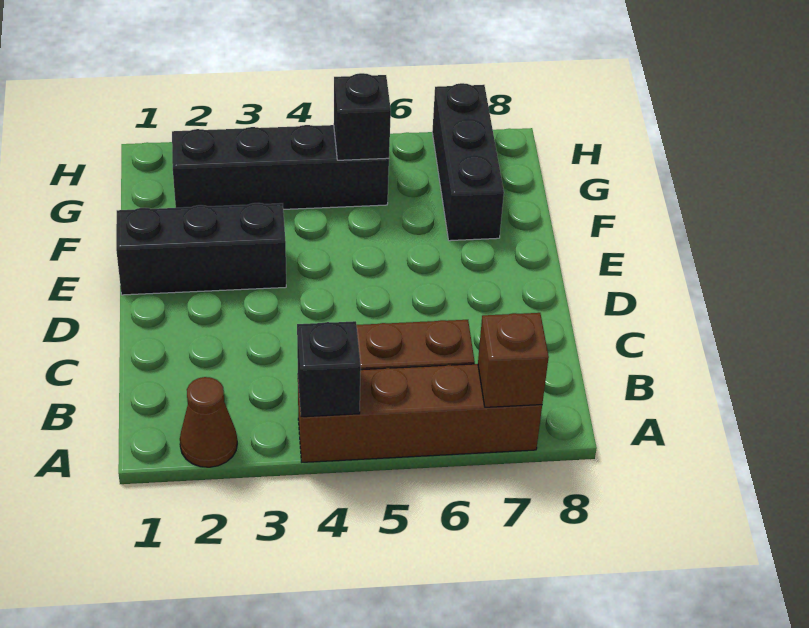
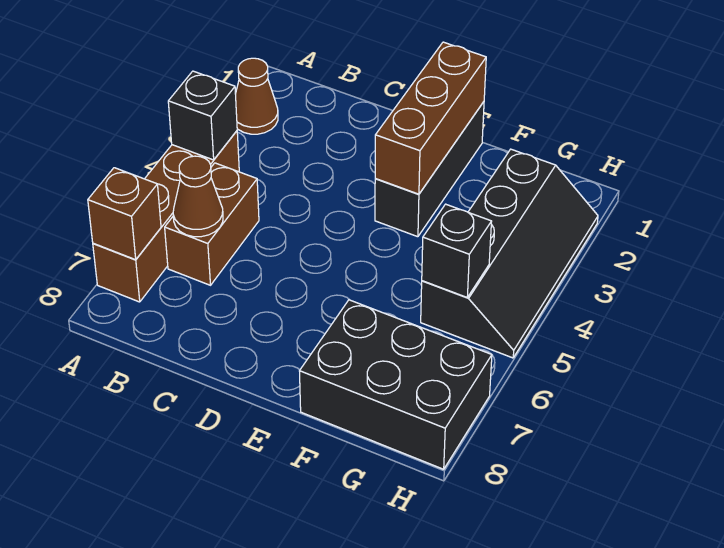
none -> brown cone B6 level 2
none -> brown brick E1:E3 level 2
black brick F7:H7 level 1 -> black brick F7:H8 level 1

